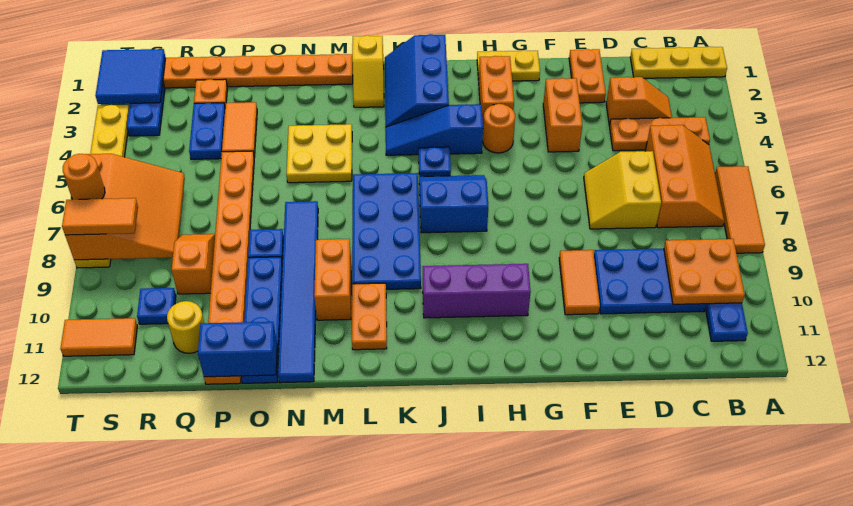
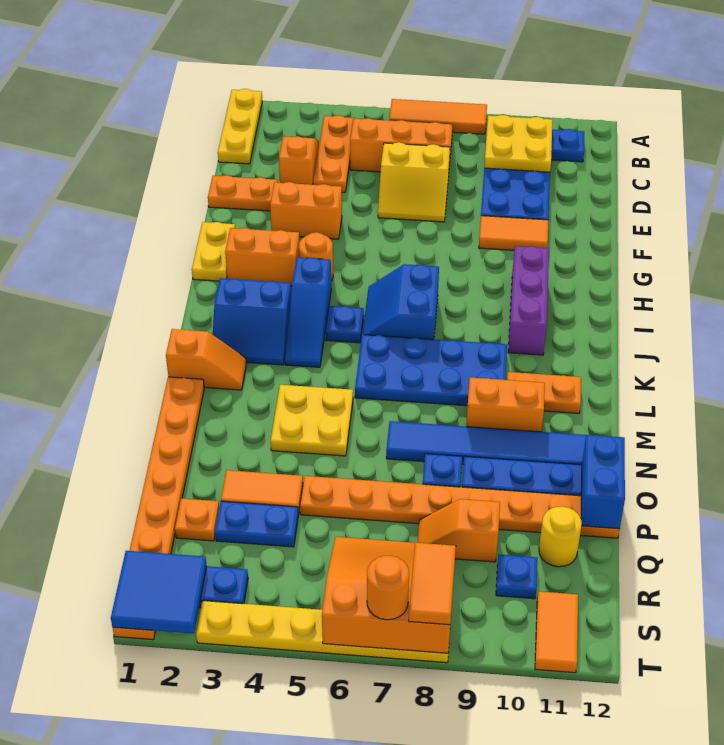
orange plate B9:C10 level 2 -> yellow plate B9:C10 level 2
blue slope J1:K3 level 1 top J -> blue slope J2:K3 level 1 top J
yellow slope L1:L2 level 1 top 1 -> orange slope L1:L2 level 1 top 1

